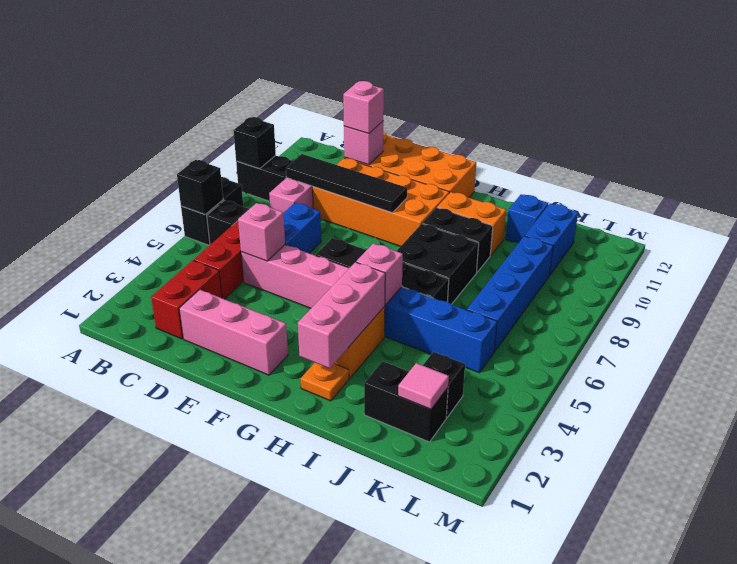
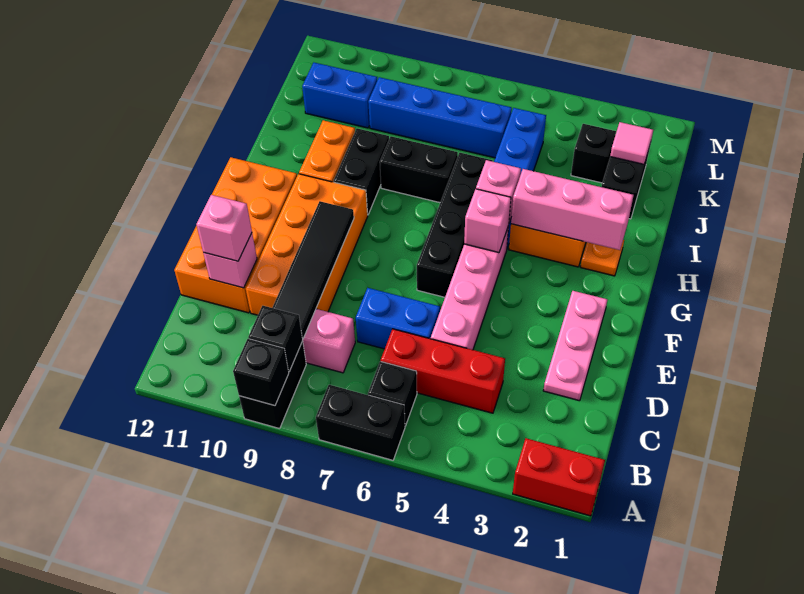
black brick A6 level 2 -> black brick B9 level 2
red brick C2:C3 level 1 -> red brick A1:A2 level 1
pink brick D2:F2 level 1 -> pink plate D2:F2 level 1
pink brick D5 level 2 -> pink brick G5 level 2
black brick H7:I8 level 1 -> black brick I7:I8 level 1
blue brick J11 level 1 -> none

